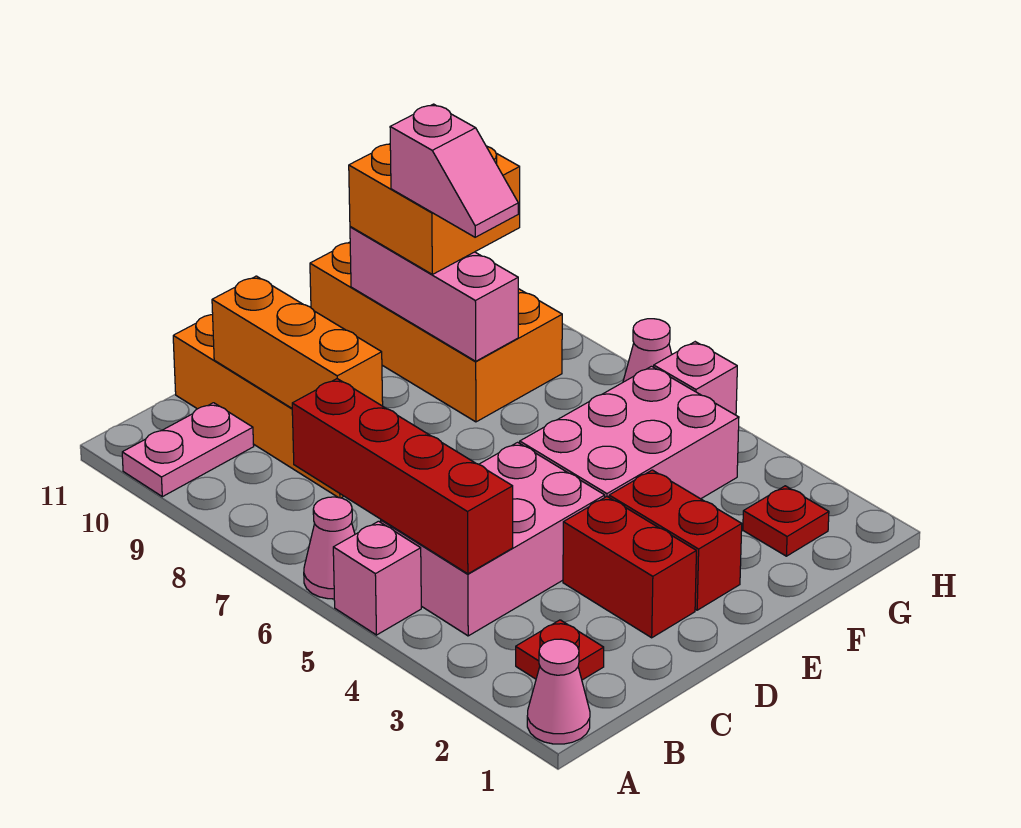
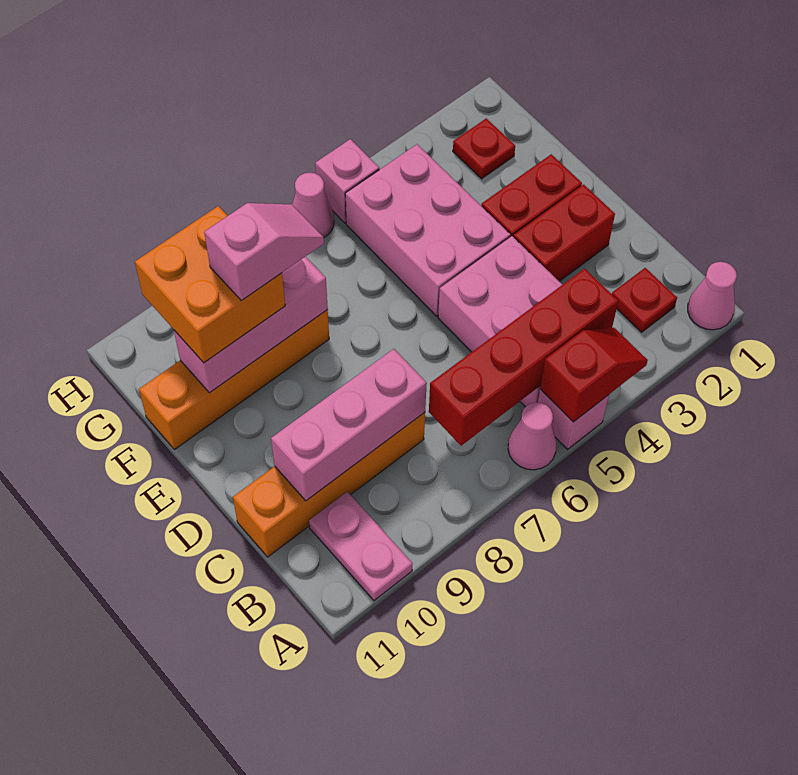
none -> red slope A4:A5 level 2 top 5
orange brick C8:C10 level 2 -> pink brick C8:C10 level 2
orange brick F8:G11 level 1 -> orange brick F8:F11 level 1

